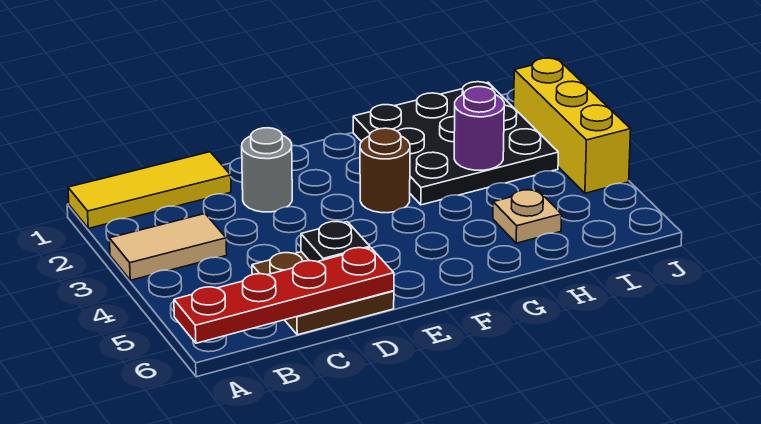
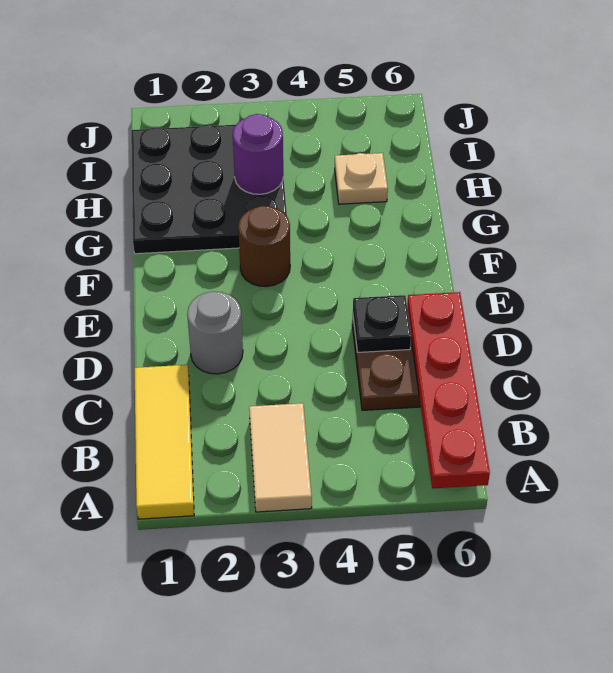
yellow brick J2:J4 level 1 -> none

